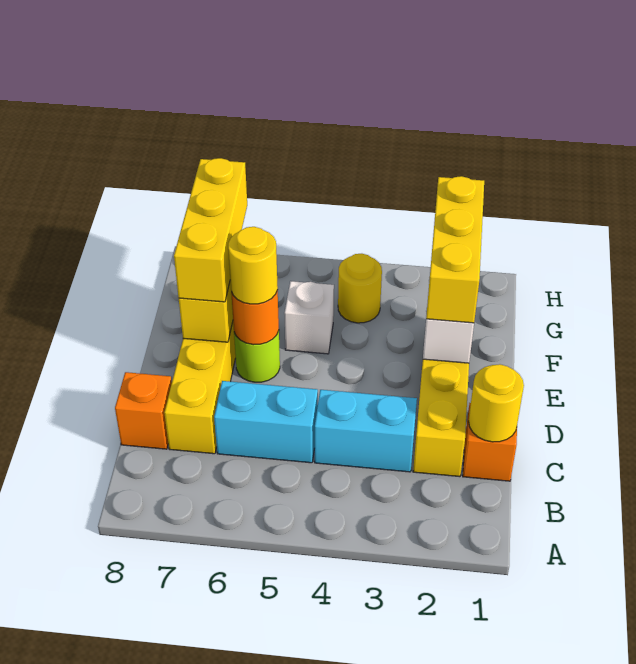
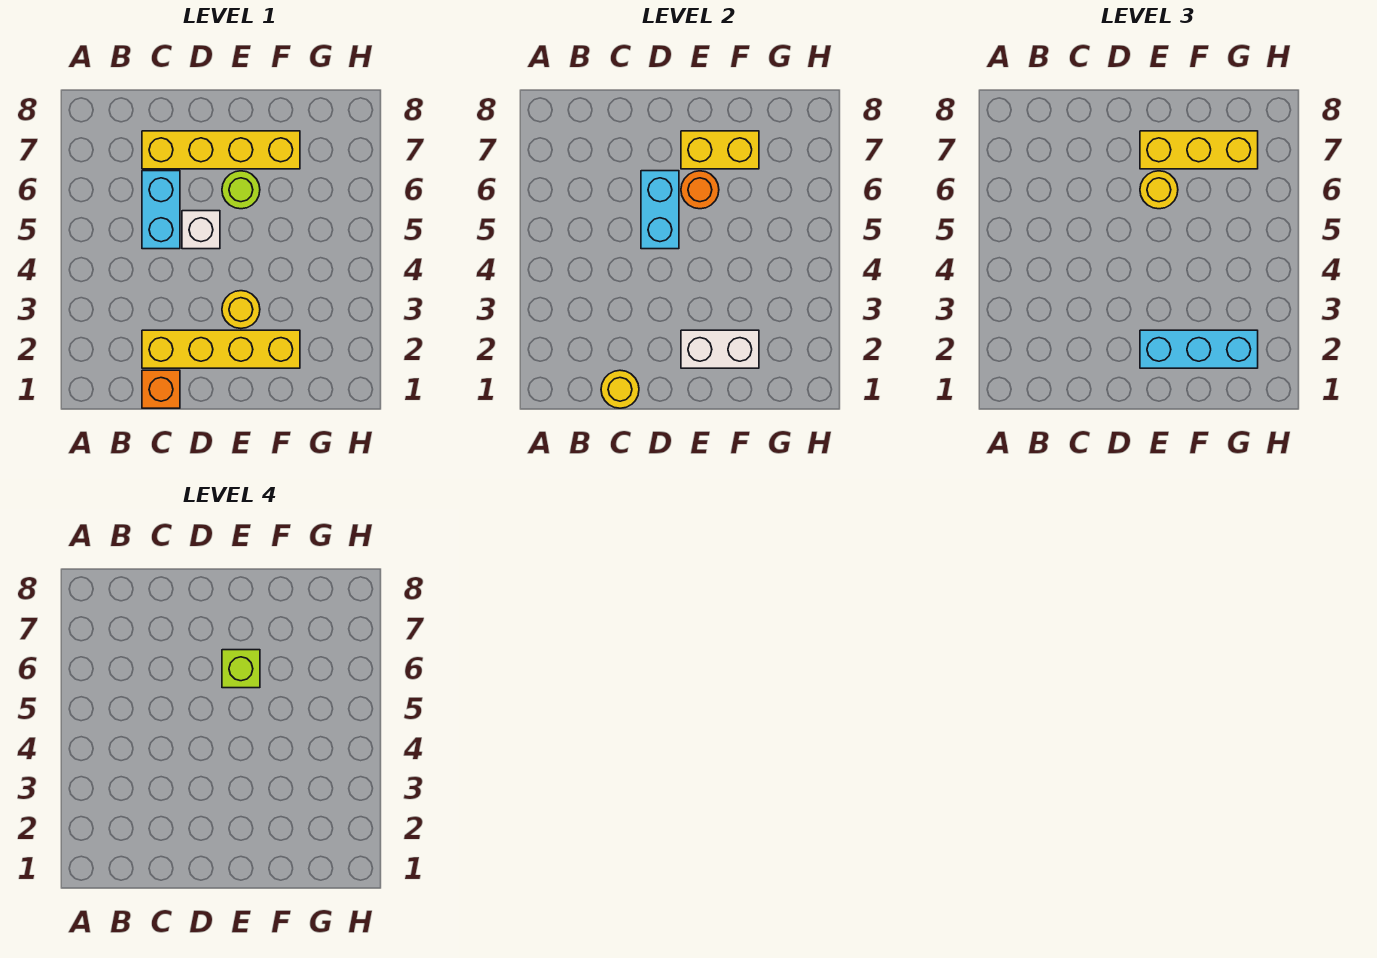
cyan brick C3:C4 level 1 -> cyan brick D5:D6 level 2
orange brick C8 level 1 -> none
yellow brick E2:G2 level 3 -> cyan brick E2:G2 level 3
none -> lime brick E6 level 4
white brick F5 level 1 -> white brick D5 level 1
yellow round brick G4 level 1 -> yellow round brick E3 level 1

